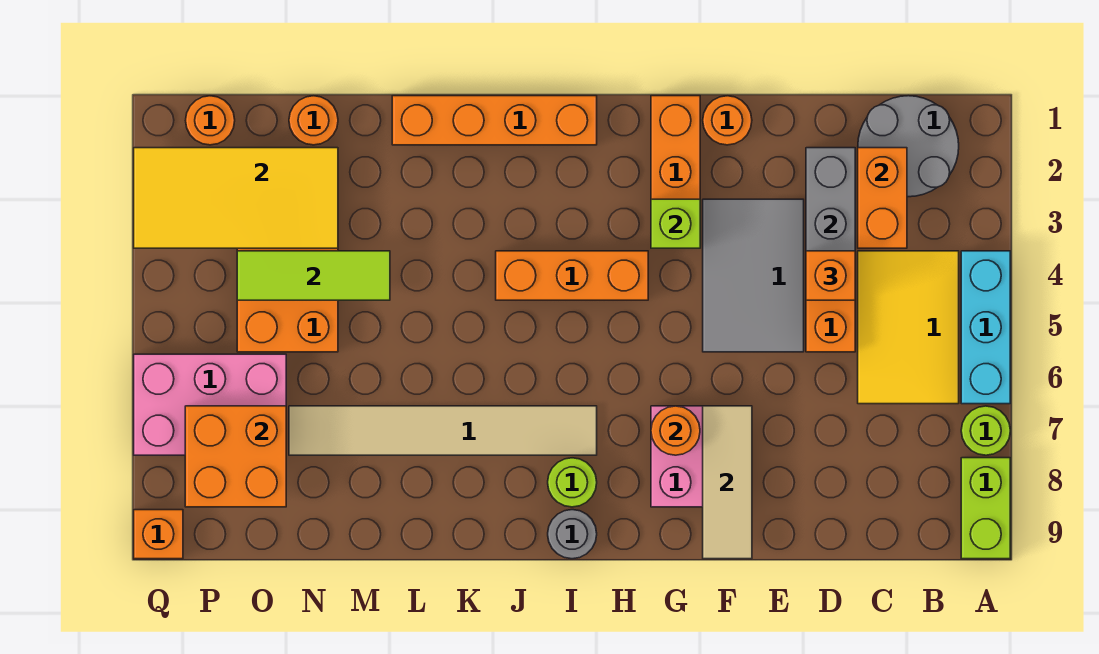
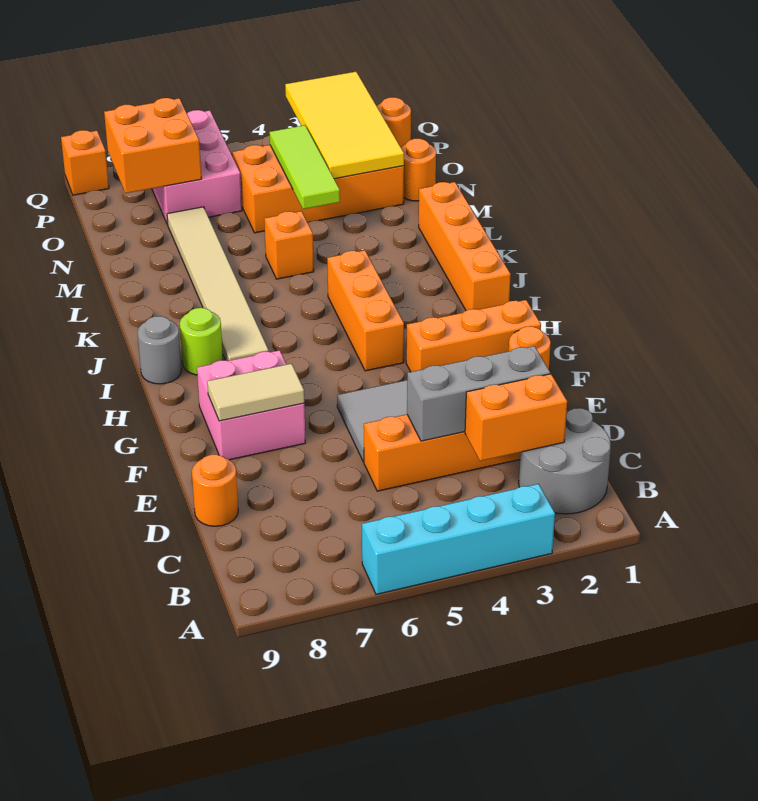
cyan brick A4:A6 level 1 -> cyan brick A3:A6 level 1
lime round brick A7 level 1 -> none
lime brick A8:A9 level 1 -> none
yellow tile B4:C6 level 1 -> none
orange brick D4 level 3 -> orange brick L5 level 1
tan tile F7:F9 level 2 -> tan tile F7:F8 level 2
lime brick G3 level 2 -> none
orange round brick G7 level 2 -> orange round brick D9 level 1

